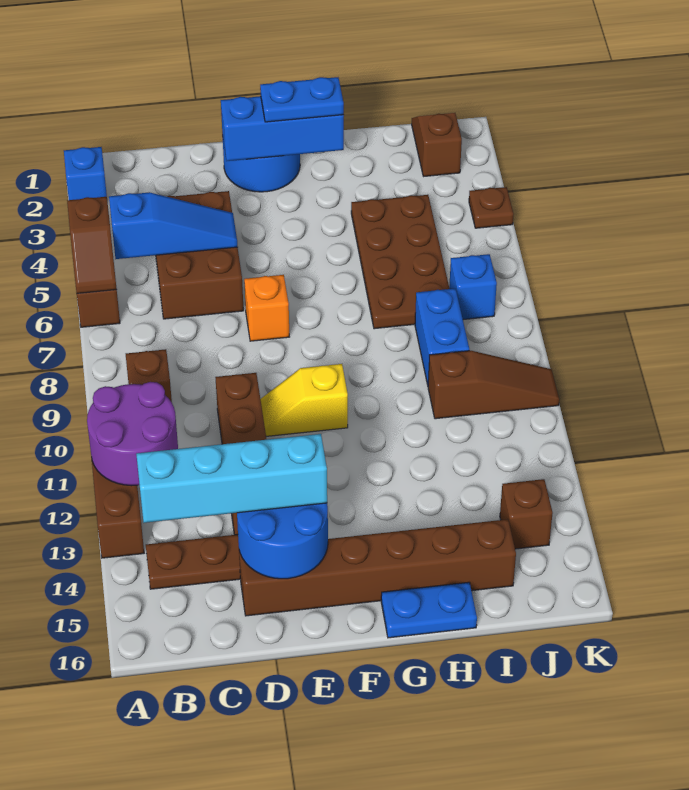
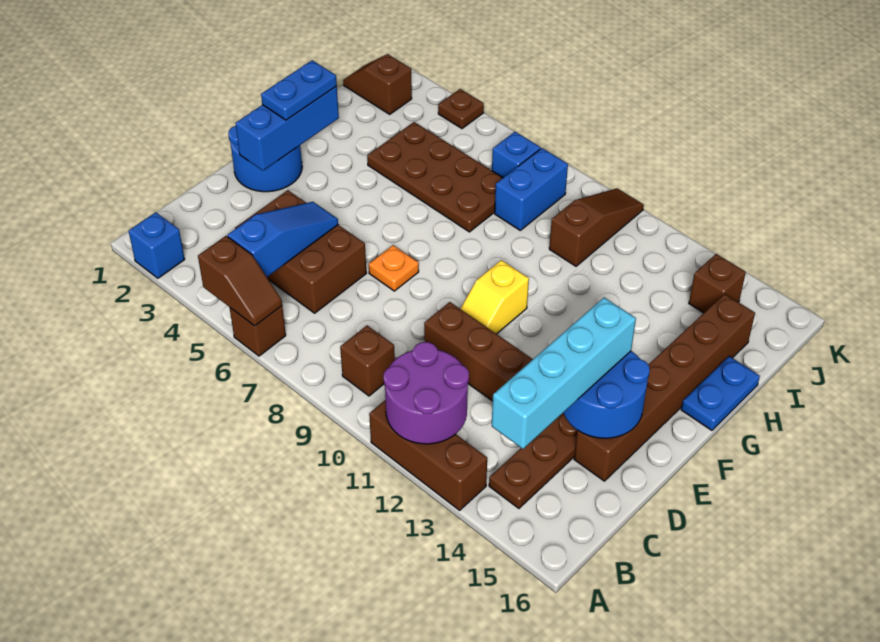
orange brick E7 level 1 -> orange plate E7 level 1
blue brick I8:I9 level 1 -> blue brick I8:J8 level 1

